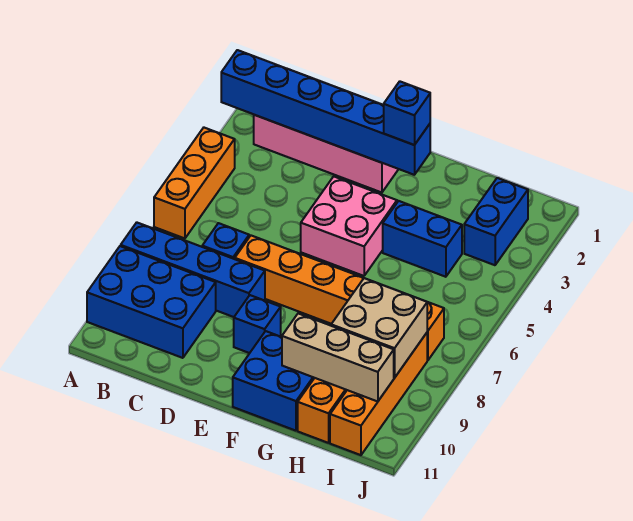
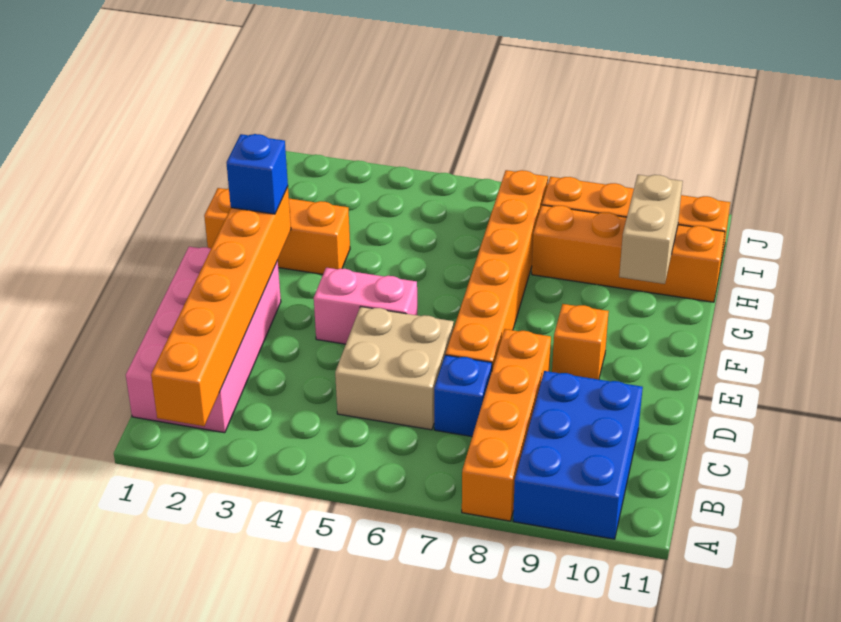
blue brick A2:F2 level 2 -> orange brick A2:F2 level 2
orange brick A4:A6 level 1 -> orange brick G1:G3 level 1
blue brick A8:D8 level 1 -> orange brick A8:D8 level 1
pink brick E4:F5 level 1 -> pink brick E4:E5 level 1
blue brick E9 level 1 -> orange brick E9 level 1
blue brick F10:G11 level 1 -> none
blue brick G4:H4 level 1 -> none
tan brick G10:I10 level 2 -> tan brick G10:H10 level 2
tan brick H8:I9 level 2 -> tan brick C5:D6 level 1
blue brick I2:I3 level 1 -> none

